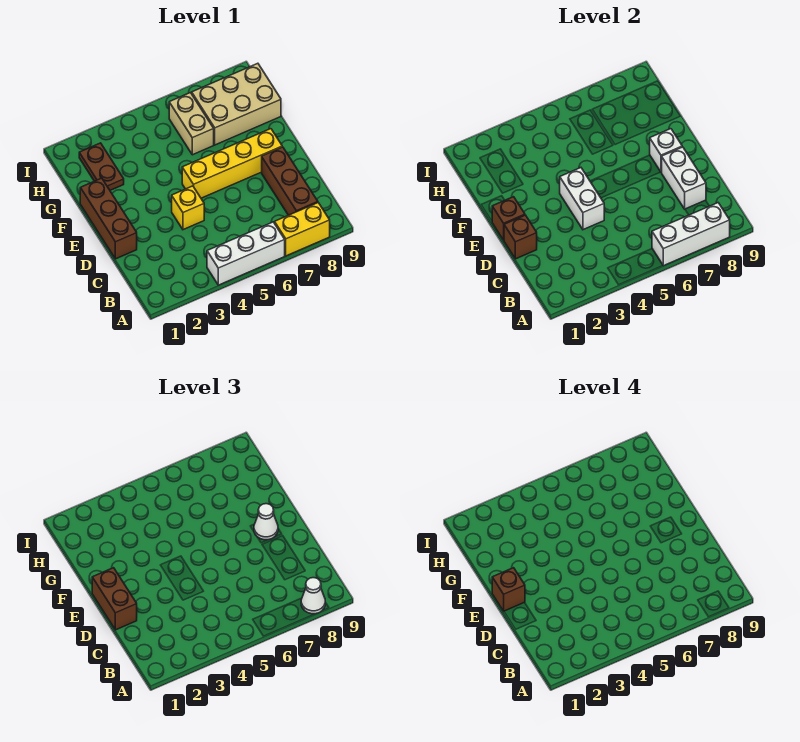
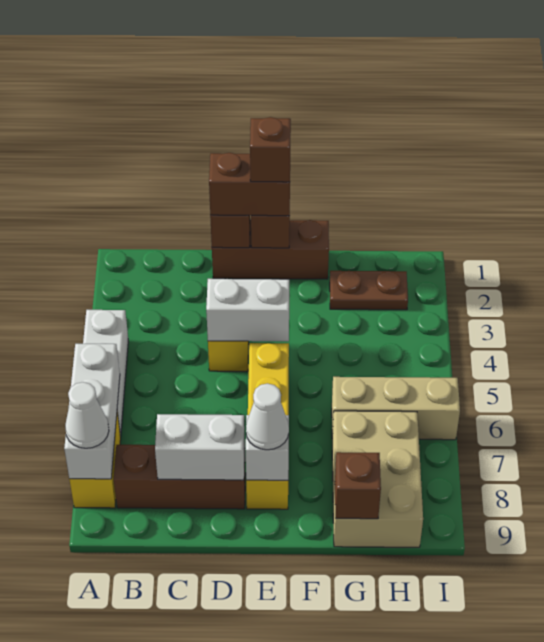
tan brick G6:H6 level 1 -> tan brick G6:I6 level 1
none -> brown brick G9 level 2

